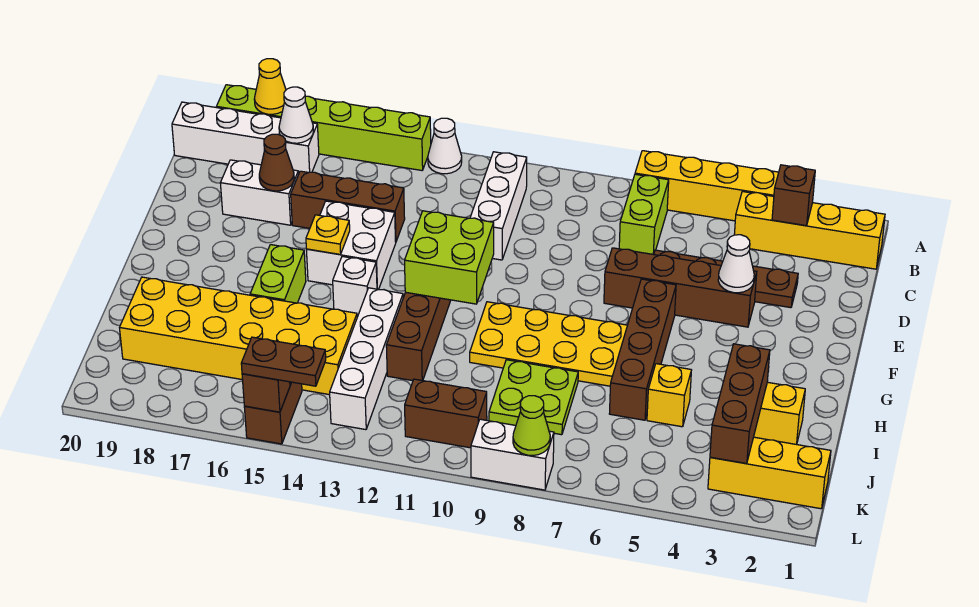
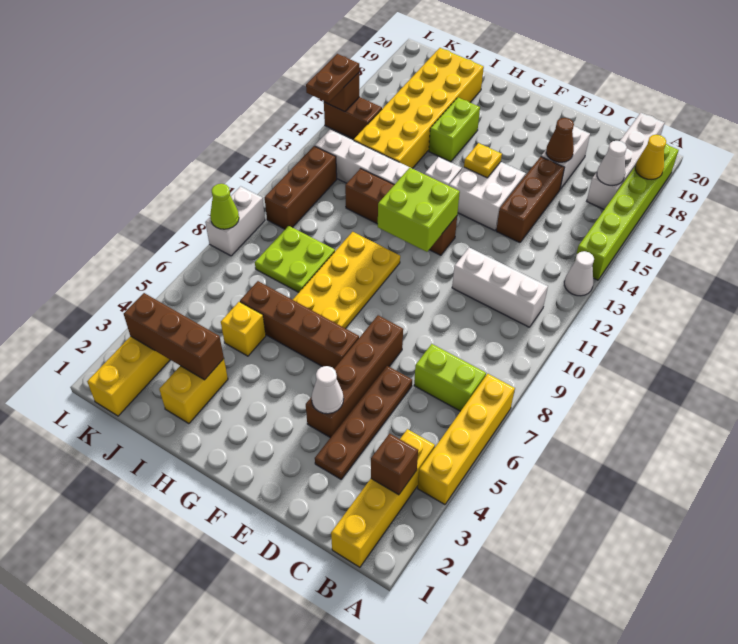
lime brick G16:H16 level 1 -> lime brick H16:H17 level 1
brown brick K10:K11 level 1 -> brown brick K10:K12 level 1

